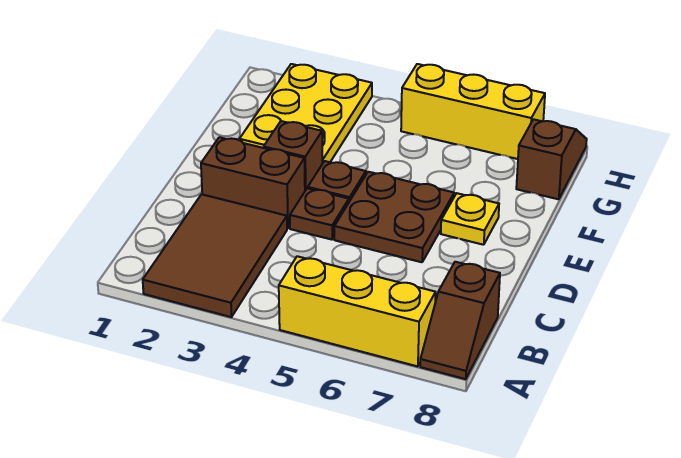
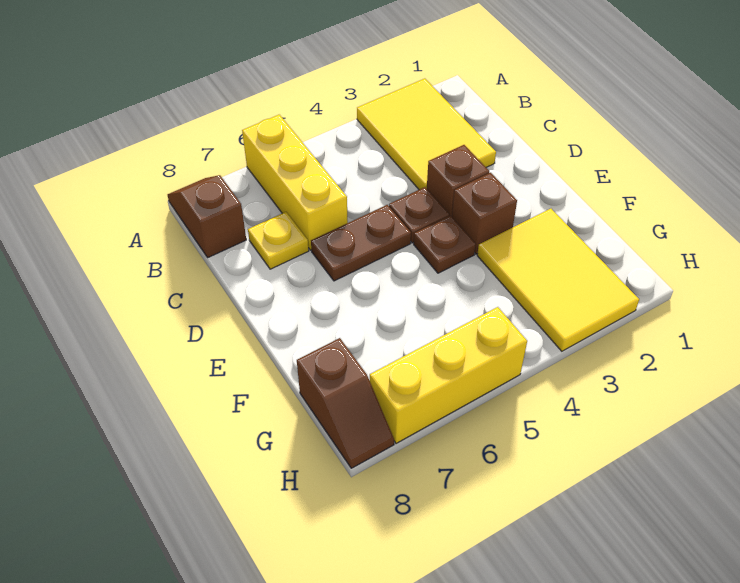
brown tile A2:C3 level 1 -> yellow tile A2:C3 level 1
yellow brick A5:A7 level 1 -> yellow brick A6:C6 level 1
brown brick D2:D3 level 1 -> brown brick D3 level 1
brown plate D5:E6 level 1 -> brown plate D5:D6 level 1
yellow plate E7 level 1 -> yellow plate C7 level 1
yellow plate F2:H3 level 1 -> yellow tile F2:H3 level 1

